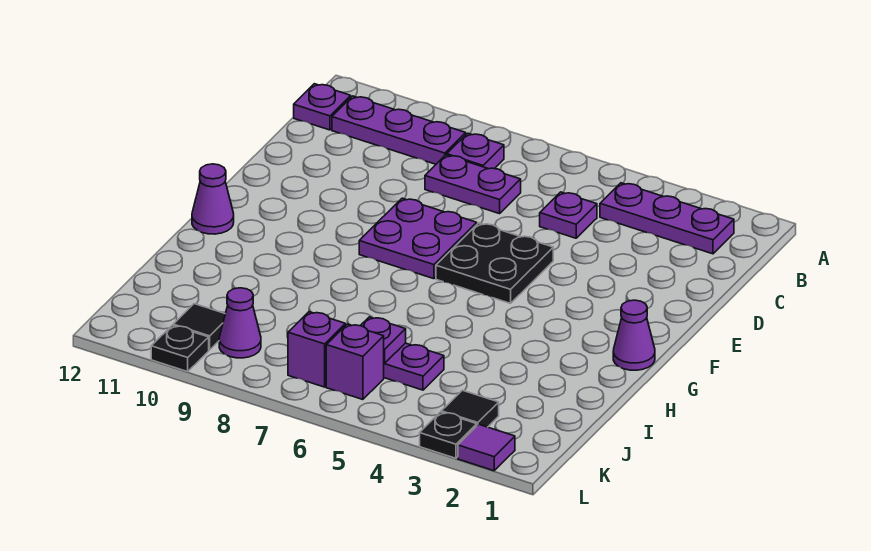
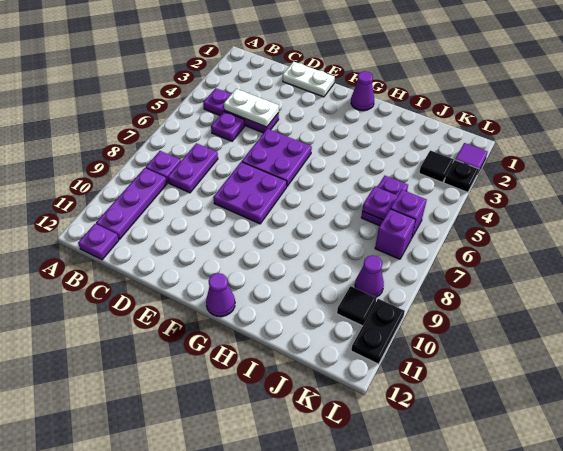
purple plate B2:B4 level 1 -> purple plate B4:D4 level 1
none -> white plate C4:D4 level 2
none -> white plate D1:E1 level 1
black plate E5:F6 level 1 -> purple plate E5:F6 level 1
black plate L10 level 1 -> black plate L10:L11 level 1

